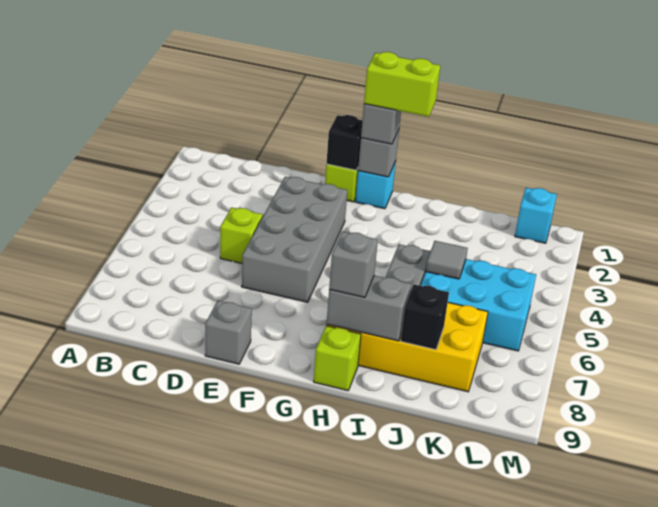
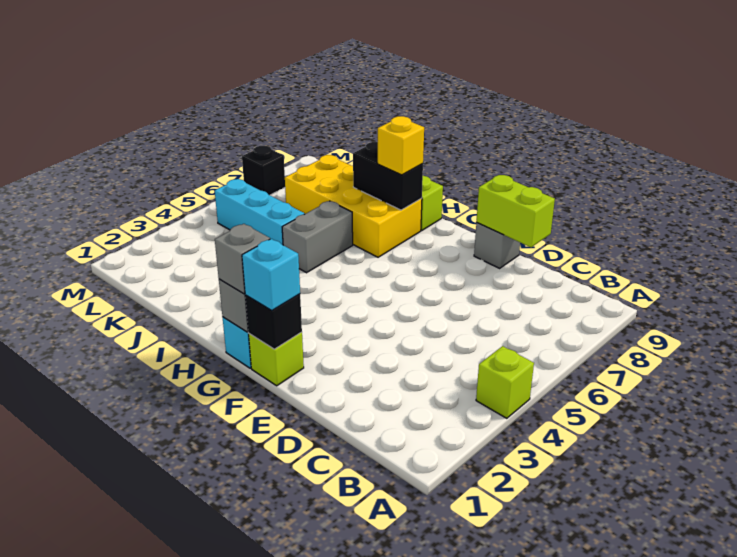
lime brick D5 level 1 -> lime brick A4 level 1
grey brick E3:F6 level 1 -> none
lime brick G1:H1 level 4 -> lime brick D9:E9 level 2
grey brick H8:I8 level 2 -> black brick H8:I8 level 2
grey brick H8 level 3 -> yellow brick H8 level 3
cyan brick J5:L6 level 1 -> cyan brick J5:L5 level 1
grey tile J5 level 2 -> none
black brick J8 level 2 -> black brick M7 level 1
cyan brick L1 level 1 -> cyan brick F1 level 3

